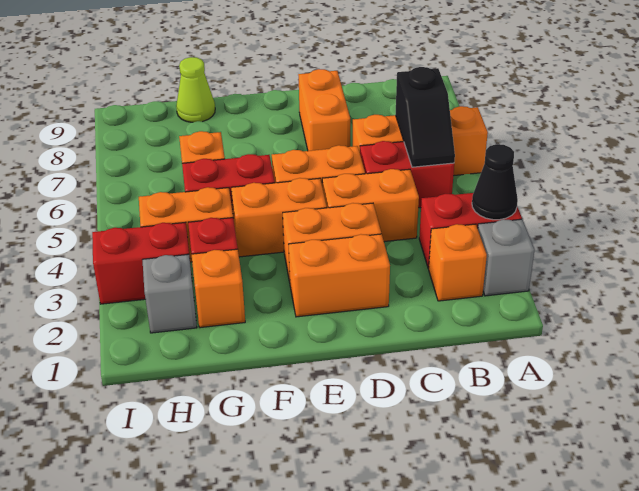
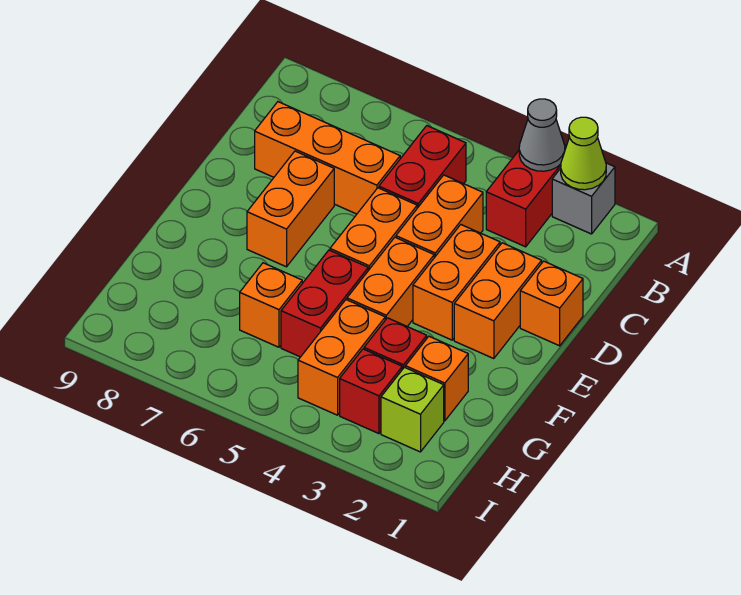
black cone A3 level 2 -> grey cone A3 level 2
orange brick A6:C6 level 1 -> orange brick C6:C8 level 1
orange brick B2 level 1 -> orange brick D1 level 1
black slope B5:B6 level 2 top 6 -> none
orange brick D7:D8 level 1 -> orange brick D7:E7 level 1
lime cone G9 level 1 -> lime cone A2 level 2
grey brick H2 level 1 -> lime brick H2 level 1
red brick H3:I3 level 1 -> red brick H3 level 1

